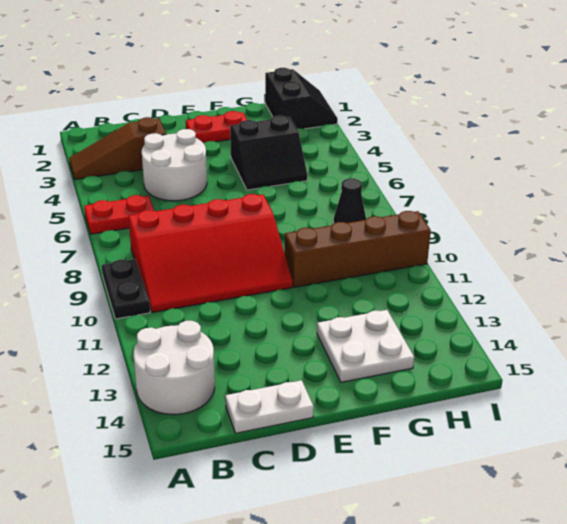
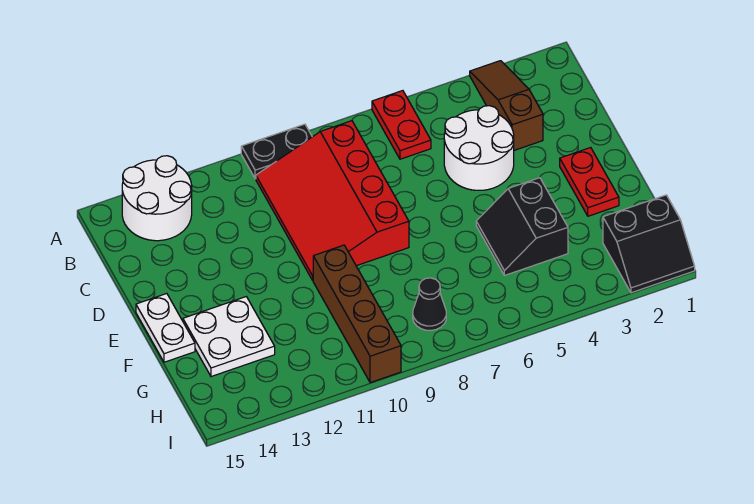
white plate C15:D15 level 1 -> white plate E15:F15 level 1

